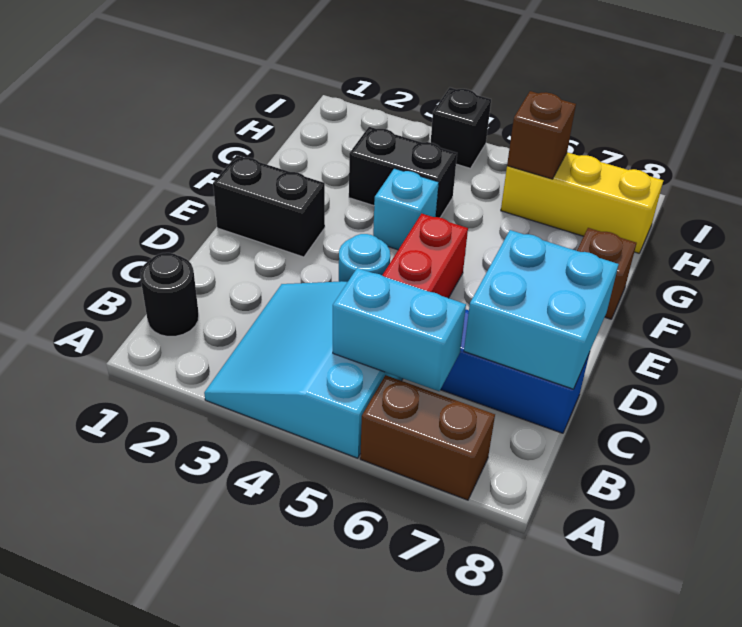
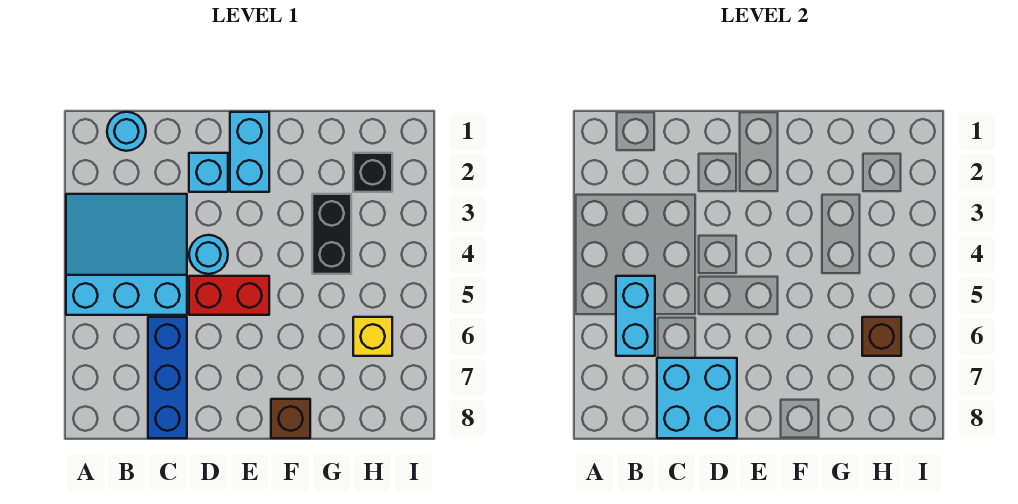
brown brick A6:A7 level 1 -> none
black round brick B1 level 1 -> cyan round brick B1 level 1
black brick E1:E2 level 1 -> cyan brick E1:E2 level 1
cyan brick F4 level 1 -> cyan brick D2 level 1
yellow brick H6:H8 level 1 -> yellow brick H6 level 1
black brick I4 level 1 -> black brick H2 level 1

